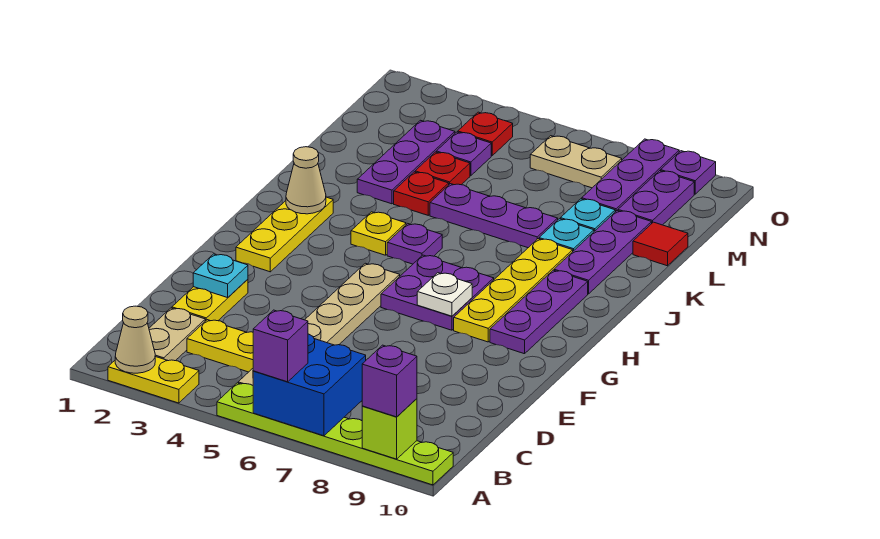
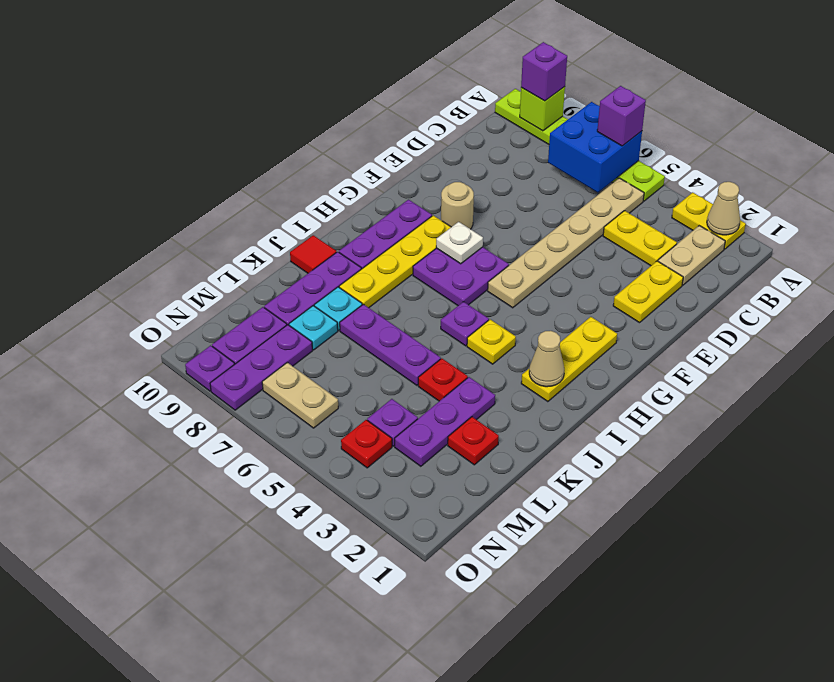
cyan plate E2 level 2 -> none
none -> tan round brick F8 level 1
red plate L4 level 1 -> red plate L2 level 1
red tile L10 level 1 -> red tile J10 level 1

